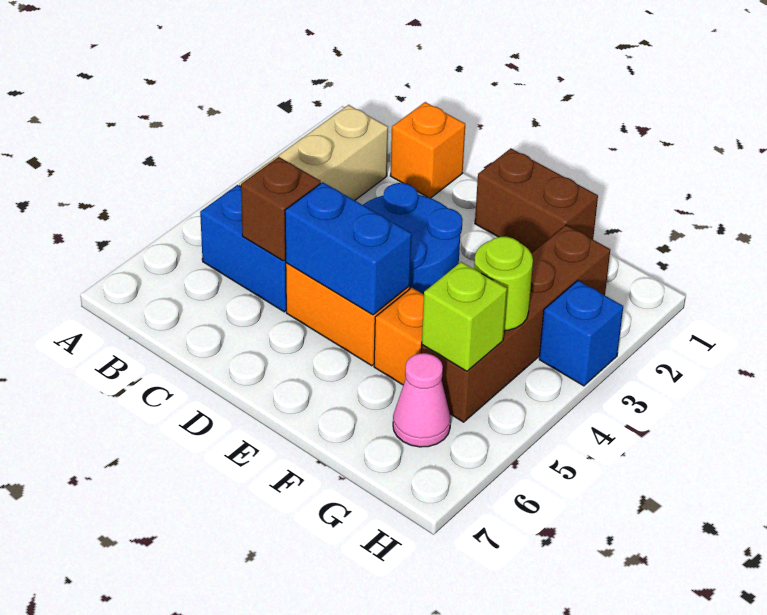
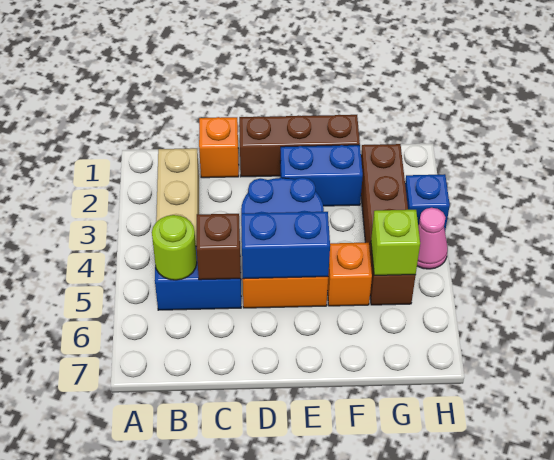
brown brick E1:F1 level 1 -> brown brick D1:F1 level 1
none -> blue brick E2:F2 level 1
lime round brick G4 level 2 -> lime round brick B5 level 2
pink cone G6 level 1 -> pink cone H4 level 1

